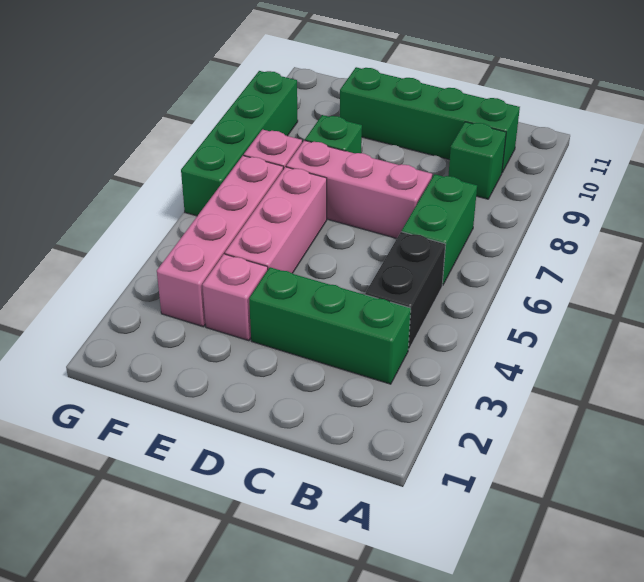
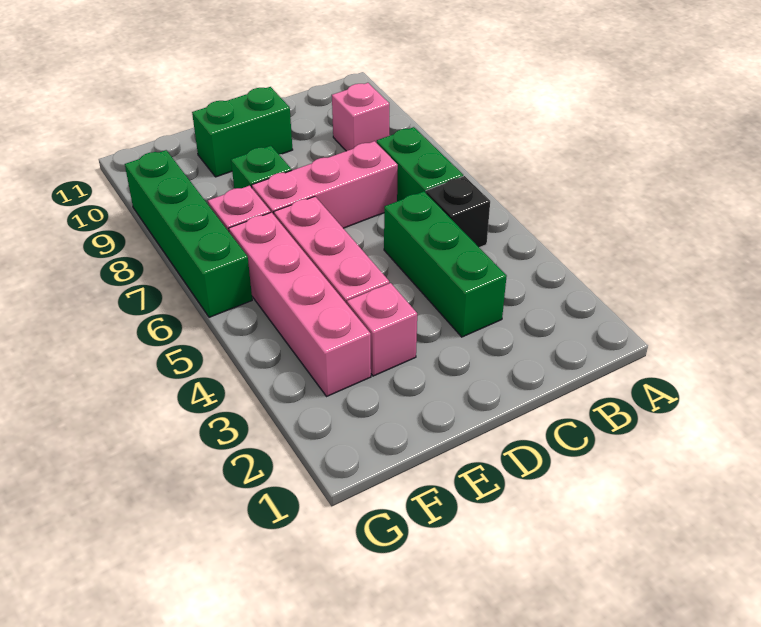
green brick B3:D3 level 1 -> green brick C3:C5 level 1
black brick B4:B5 level 1 -> black brick B5 level 1
green brick B9 level 1 -> pink brick B9 level 1
green brick B10:E10 level 1 -> green brick D10:E10 level 1

